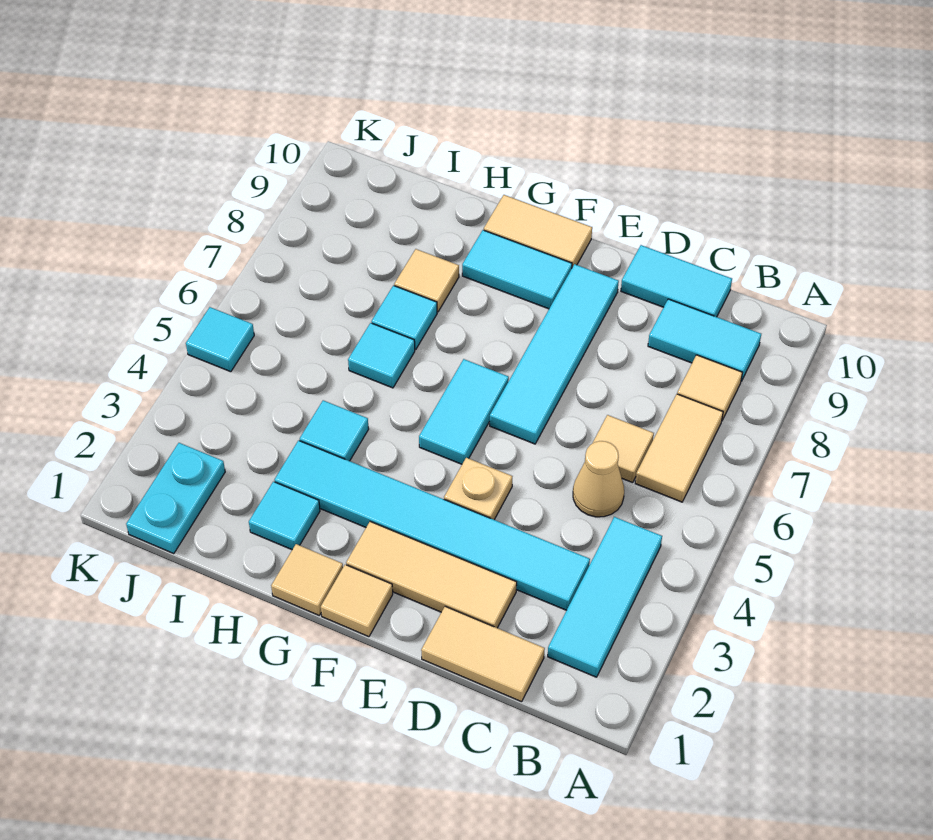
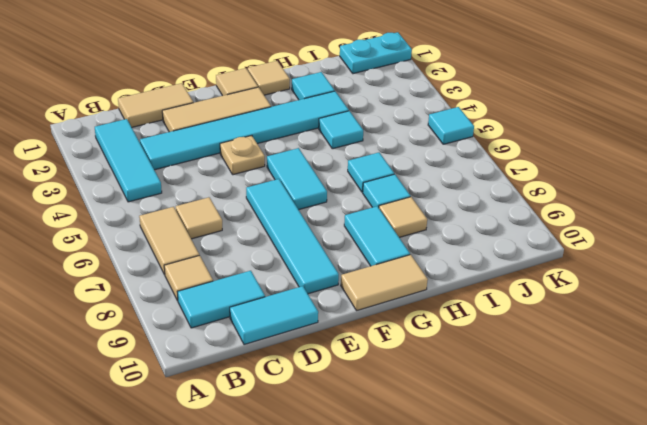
tan cone C5 level 1 -> none
cyan tile F9:G9 level 1 -> cyan tile G8:G9 level 1
cyan plate J1:J2 level 1 -> cyan plate J1:K1 level 1

